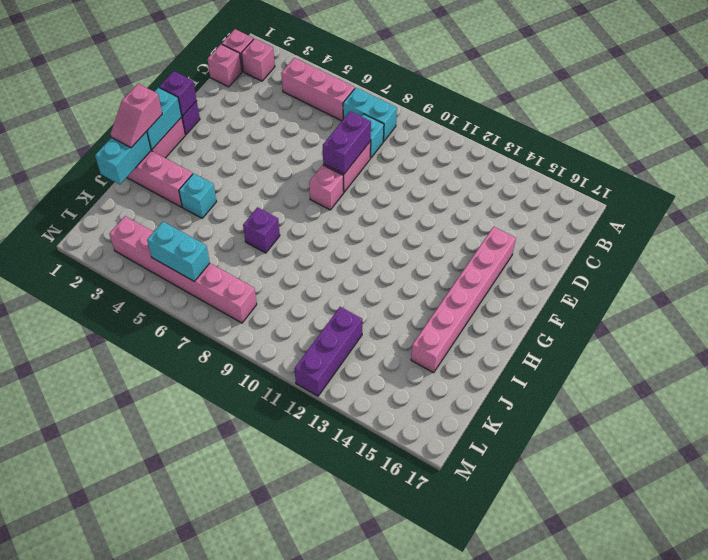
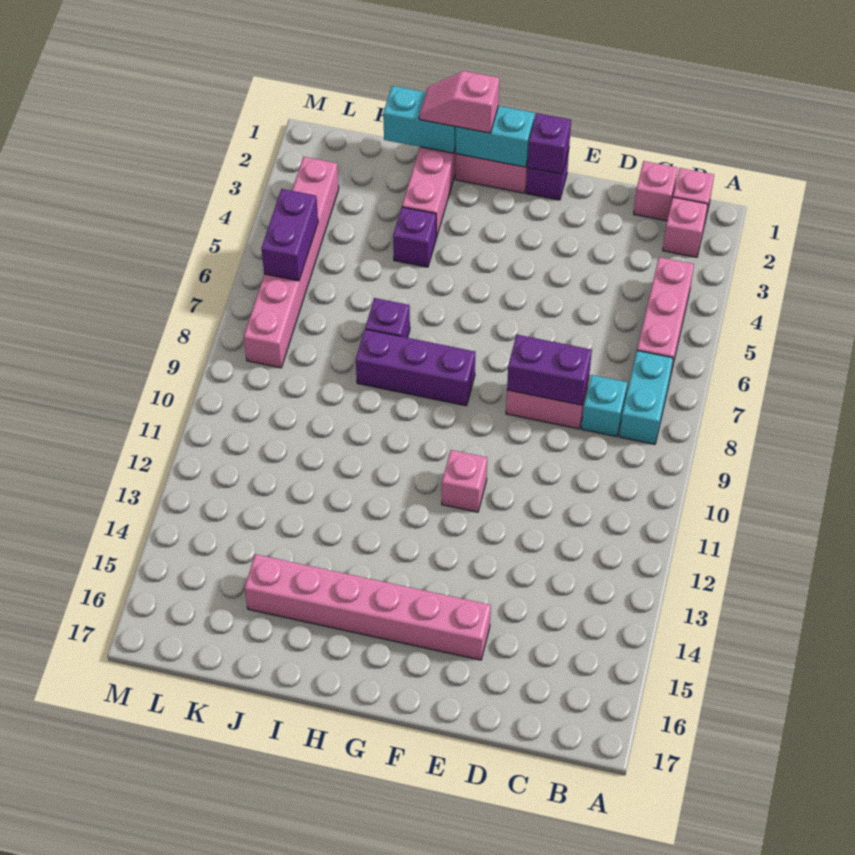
pink brick F8 level 1 -> pink brick F11 level 1
cyan brick I4 level 1 -> purple brick I4 level 1
purple brick K12:M12 level 1 -> purple brick G8:I8 level 1
cyan brick L5:L6 level 2 -> purple brick L5:L6 level 2

